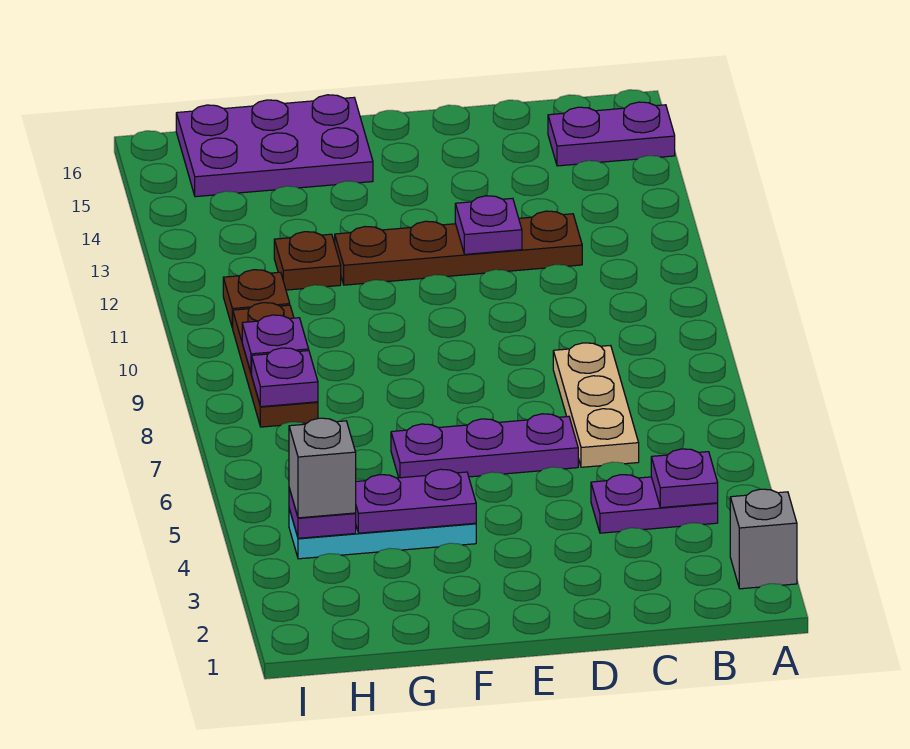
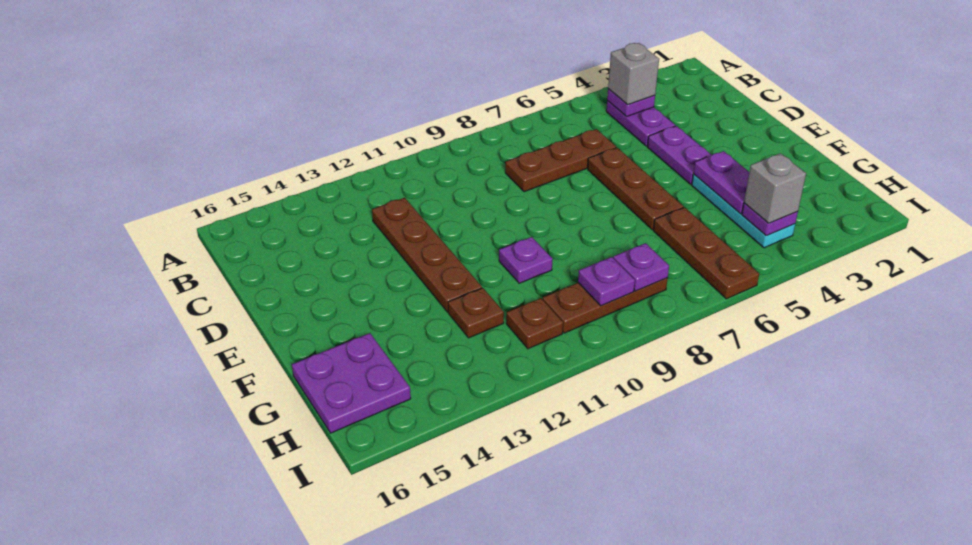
grey brick A2 level 1 -> grey brick B4 level 3
purple plate A15:B15 level 1 -> purple plate D4:E4 level 1
tan plate C6:C8 level 1 -> brown plate C6:C8 level 1
purple plate D6:F6 level 1 -> brown plate D6:F6 level 1
purple plate D12 level 2 -> purple plate F10 level 1
purple plate F15:H16 level 1 -> purple plate G15:H16 level 1
none -> brown plate G6:I6 level 1

